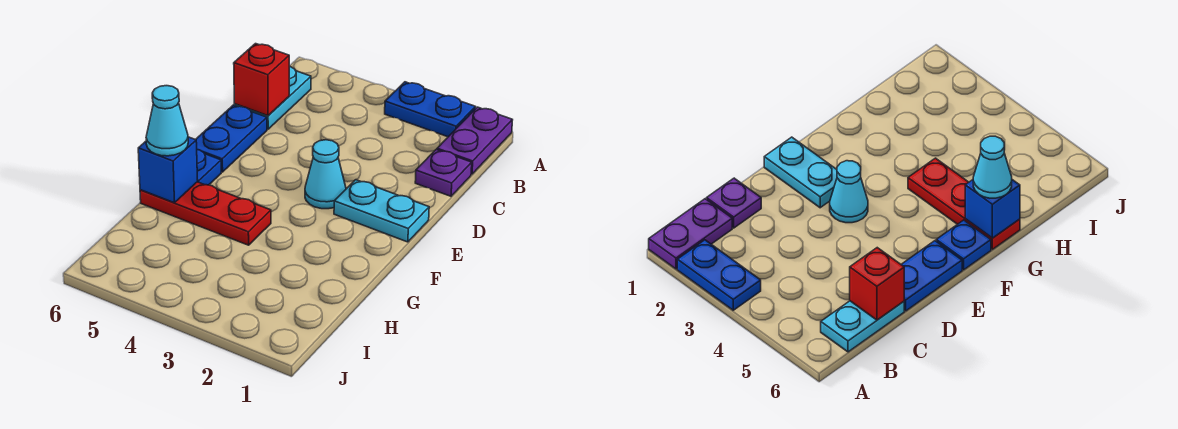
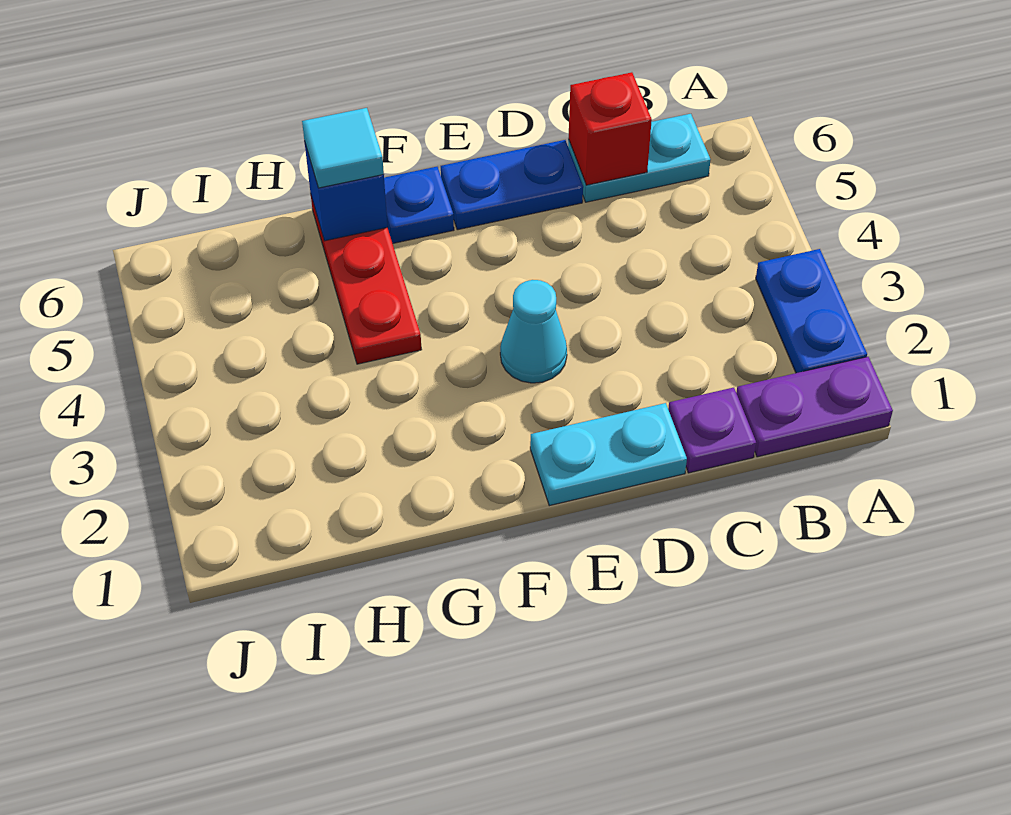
cyan plate E1:E2 level 1 -> cyan plate D1:E1 level 1
cyan cone G6 level 3 -> cyan tile G6 level 3

